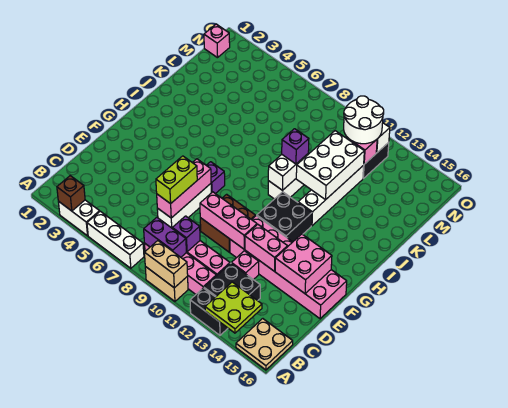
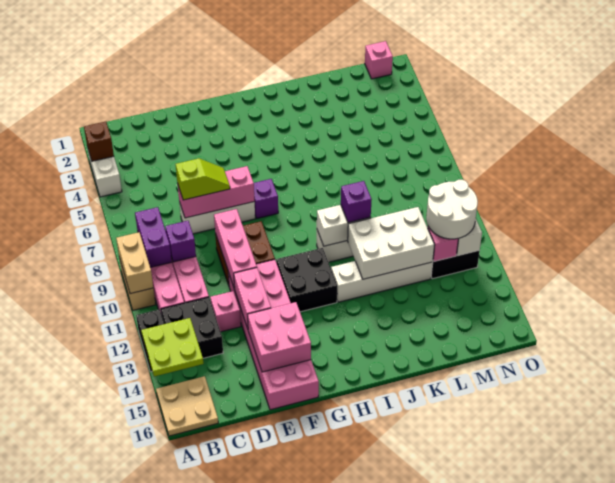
white brick A5:A7 level 1 -> none
lime brick D7:E7 level 3 -> lime slope D7:E7 level 3 top D

